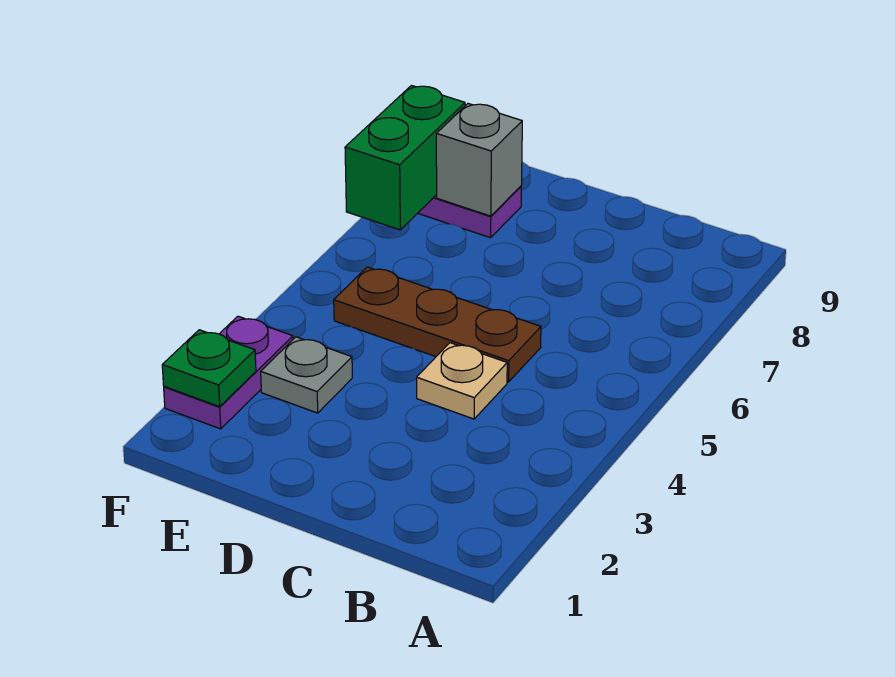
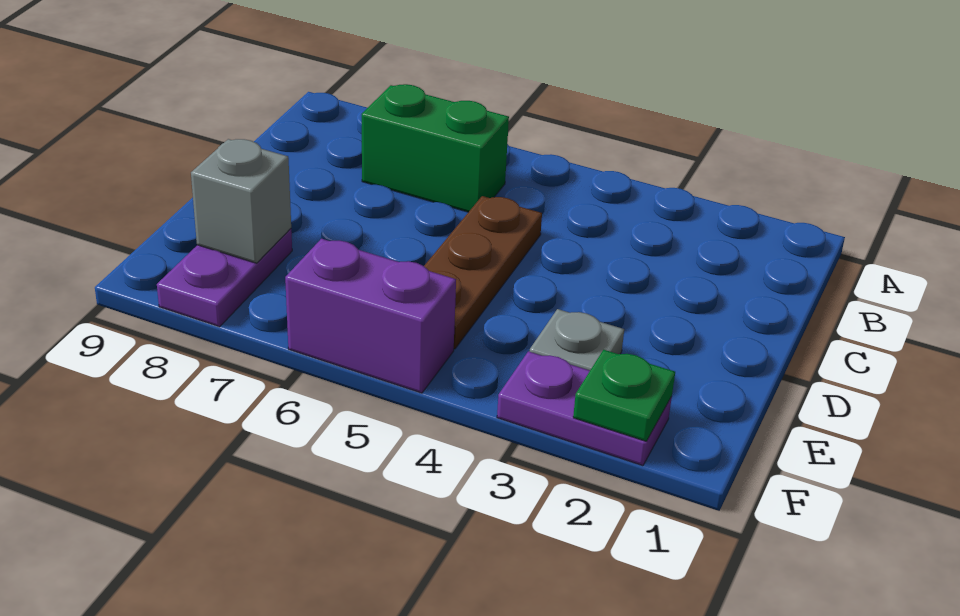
tan plate C4 level 1 -> none
none -> purple brick F5:F6 level 1
green brick F7:F8 level 2 -> green brick B6:B7 level 1

